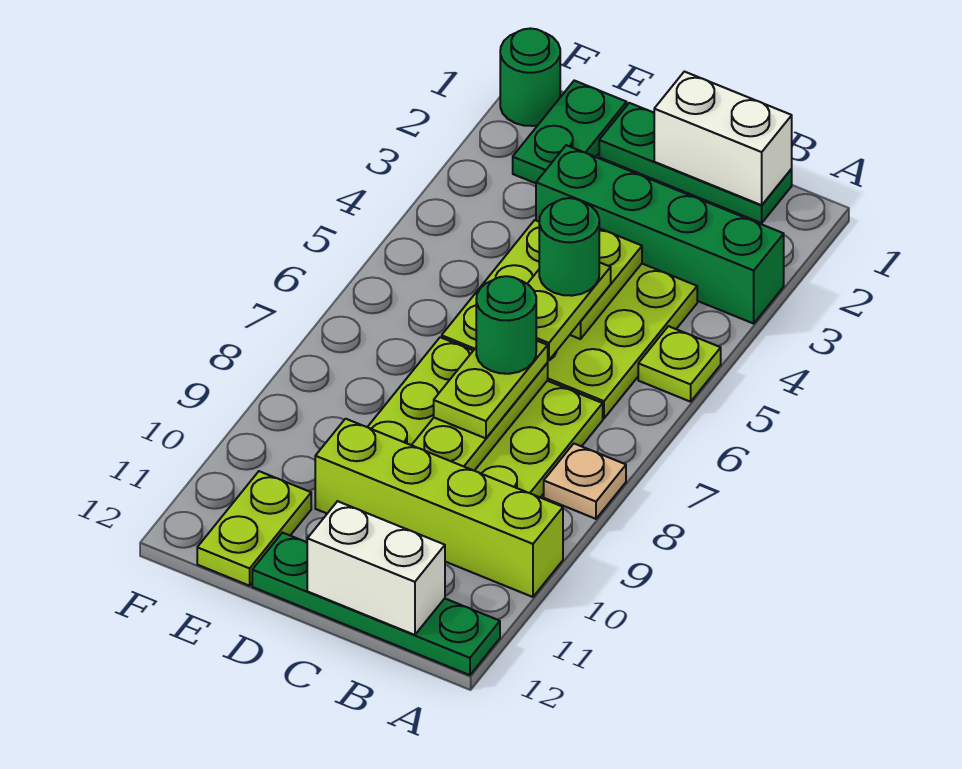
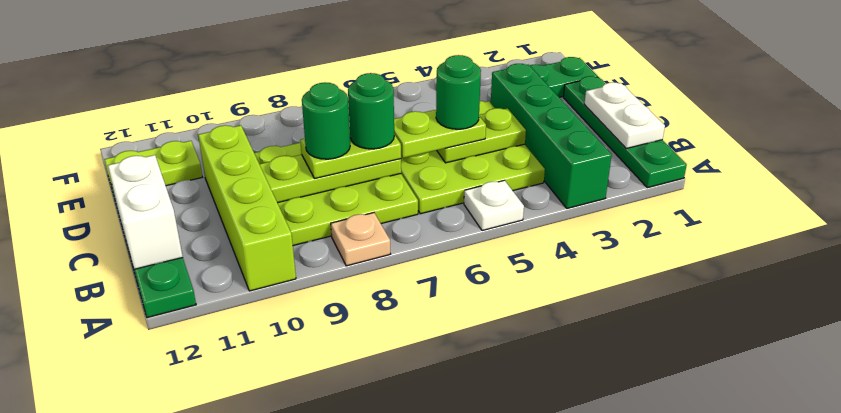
lime plate A5 level 1 -> white plate A5 level 1
green plate B1:D1 level 1 -> green plate A1:D1 level 1
white brick B1:C1 level 2 -> white plate B1:C1 level 2
green round brick F1 level 1 -> green round brick C8 level 4

